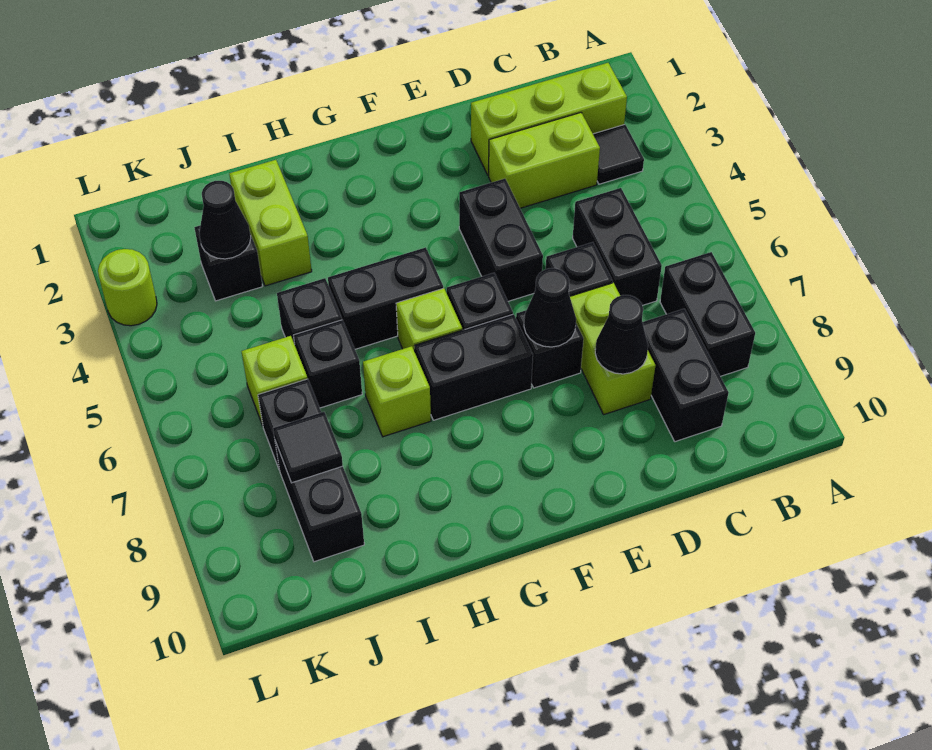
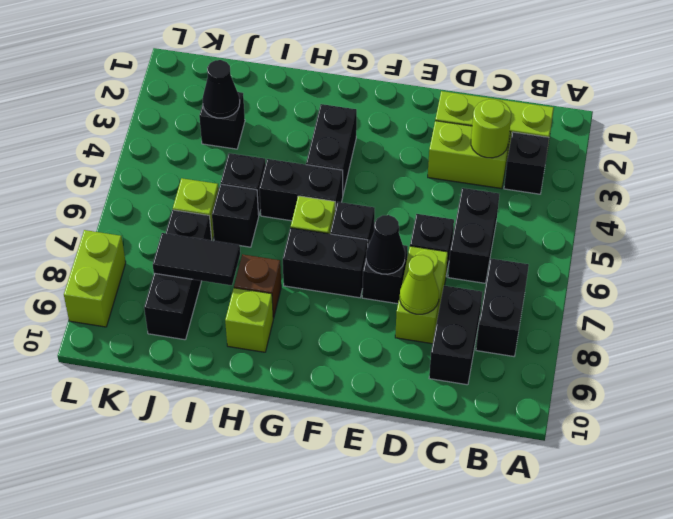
black tile B3 level 1 -> black brick B3 level 1
black cone D8 level 2 -> lime cone D8 level 2
black brick E4:E5 level 1 -> black brick G3:G4 level 1
lime brick H7 level 1 -> lime brick H9 level 1
none -> brown brick H8 level 1
lime brick I2:I3 level 1 -> lime brick L8:L9 level 1
black tile J8 level 2 -> black tile I8:J8 level 2
lime round brick L3 level 1 -> lime round brick C3 level 2

